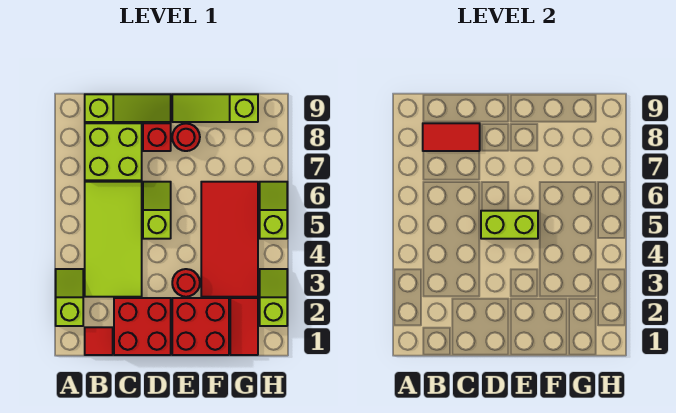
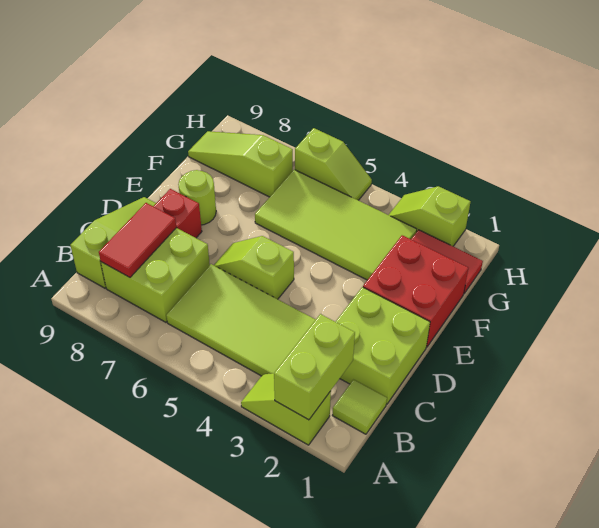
red tile B1 level 1 -> lime tile B1 level 1
red brick C1:D2 level 1 -> lime brick C1:D2 level 1
lime brick D5:E5 level 2 -> lime brick A2:B2 level 2
red round brick E3 level 1 -> none
red round brick E8 level 1 -> lime round brick E8 level 1
lime slope E9:G9 level 1 top G -> lime slope G7:G9 level 1 top 7
red tile F3:G6 level 1 -> lime tile F3:G6 level 1
lime slope H5:H6 level 1 top 5 -> lime slope H5:H6 level 1 top 6

